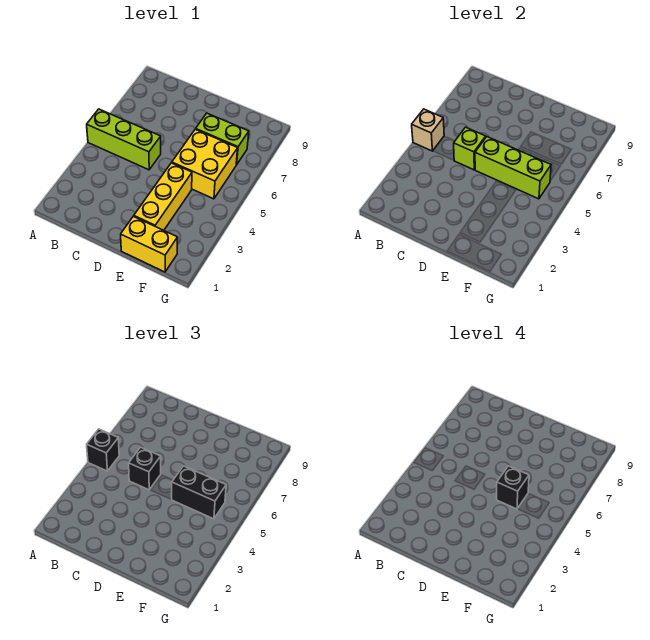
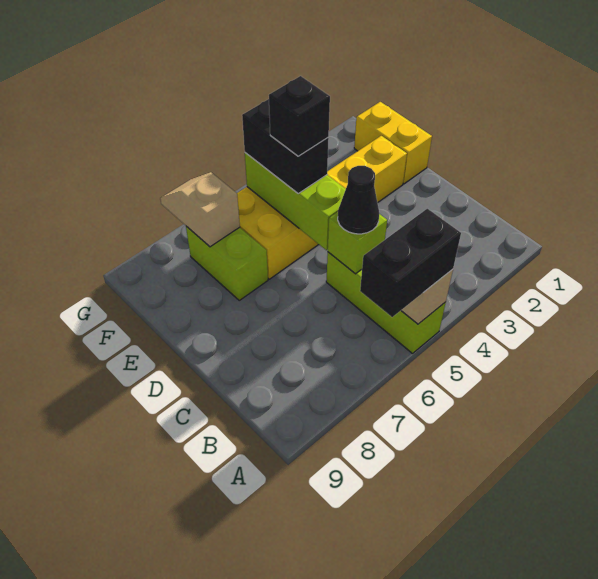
black brick A5 level 3 -> black brick A5:A6 level 3
black brick C5 level 3 -> black cone C5 level 3
none -> tan slope F7:G7 level 2 top F

